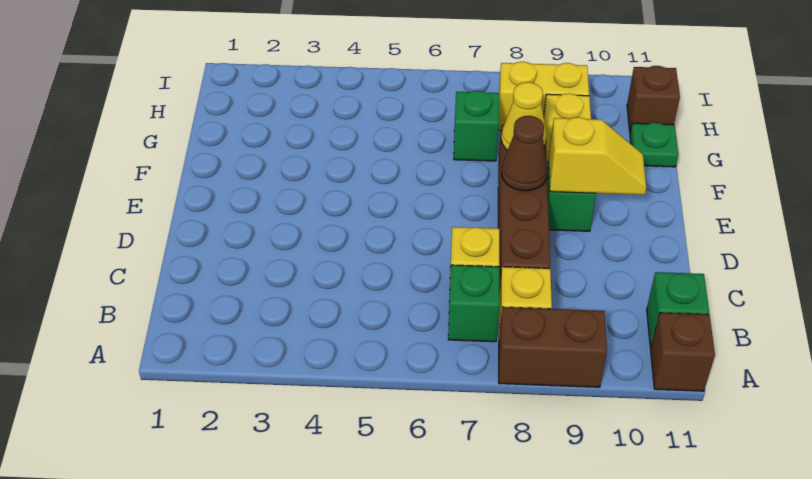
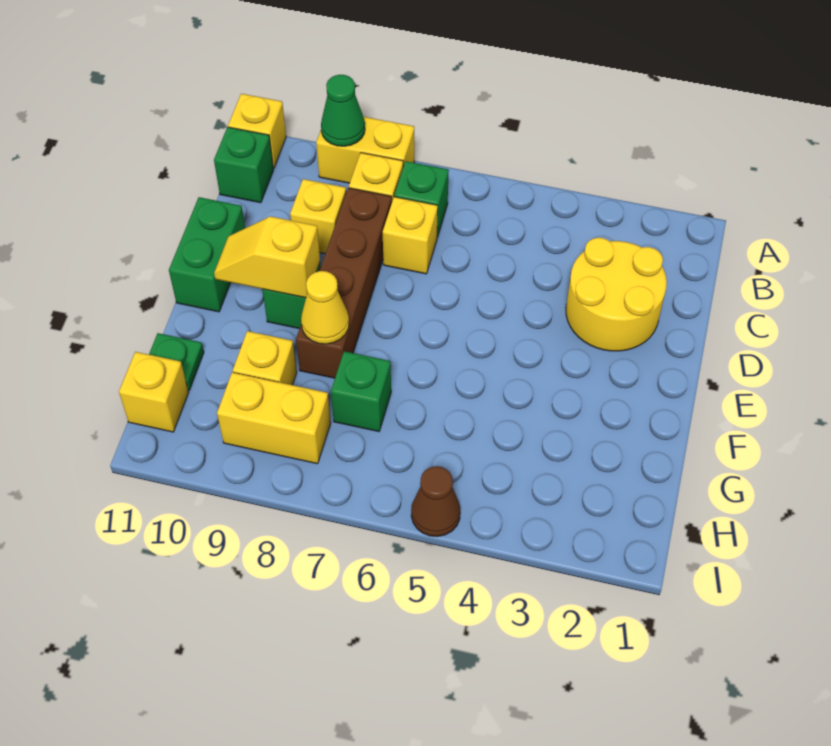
brown brick A8:A9 level 1 -> yellow brick A8:A9 level 1
none -> green cone A9 level 2
brown brick A11 level 1 -> yellow brick A11 level 1
none -> yellow round brick C2:D3 level 1
none -> yellow brick C9 level 1
none -> green brick D11:E11 level 1
brown cone E8 level 2 -> brown cone I5 level 1
brown brick H11 level 1 -> yellow brick H11 level 1

